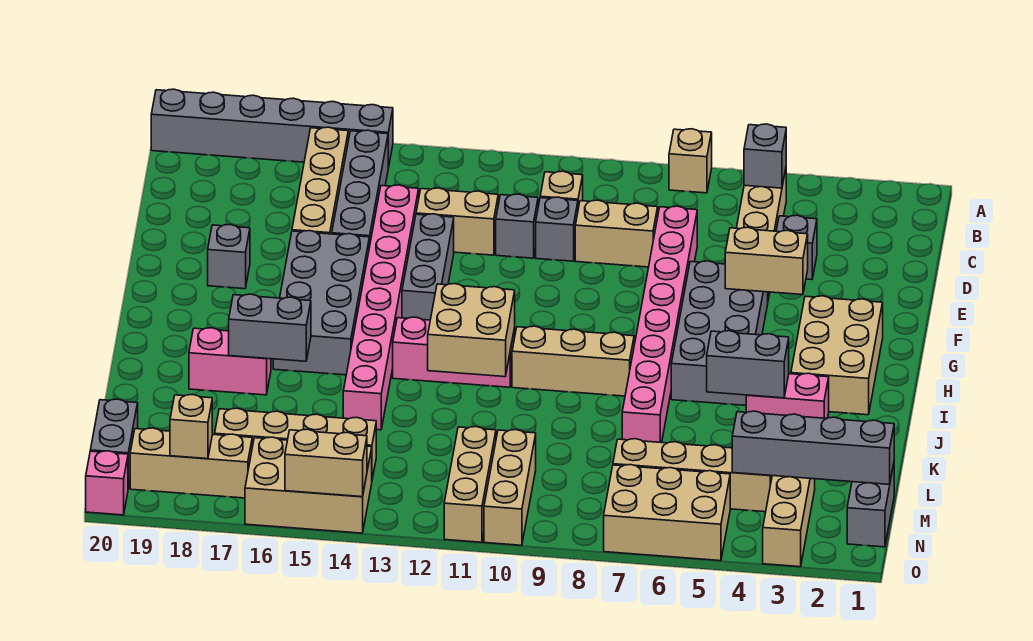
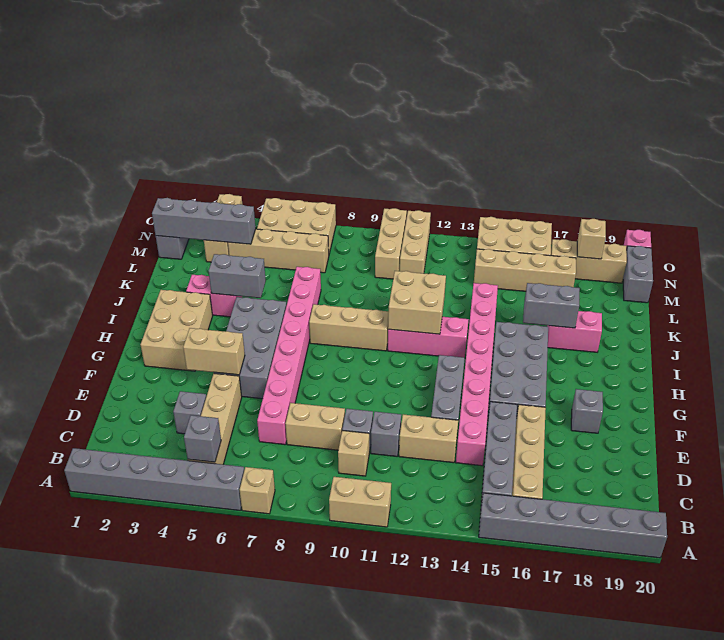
none -> grey brick A1:A6 level 1
tan brick O14:O15 level 2 -> tan brick A10:A11 level 1

